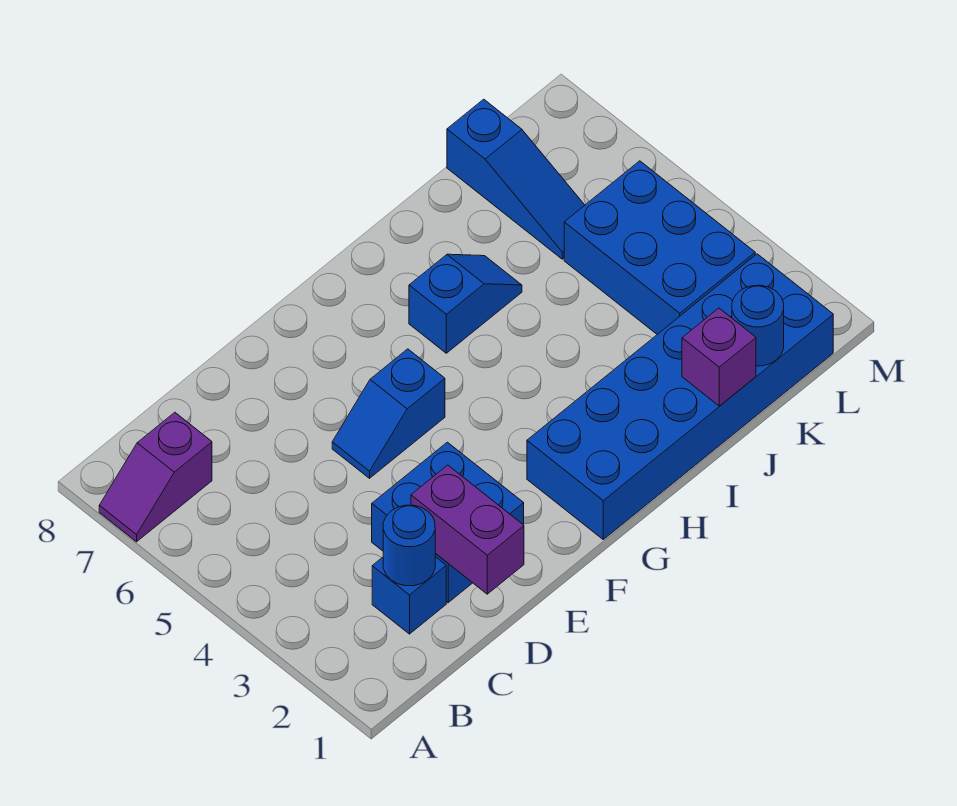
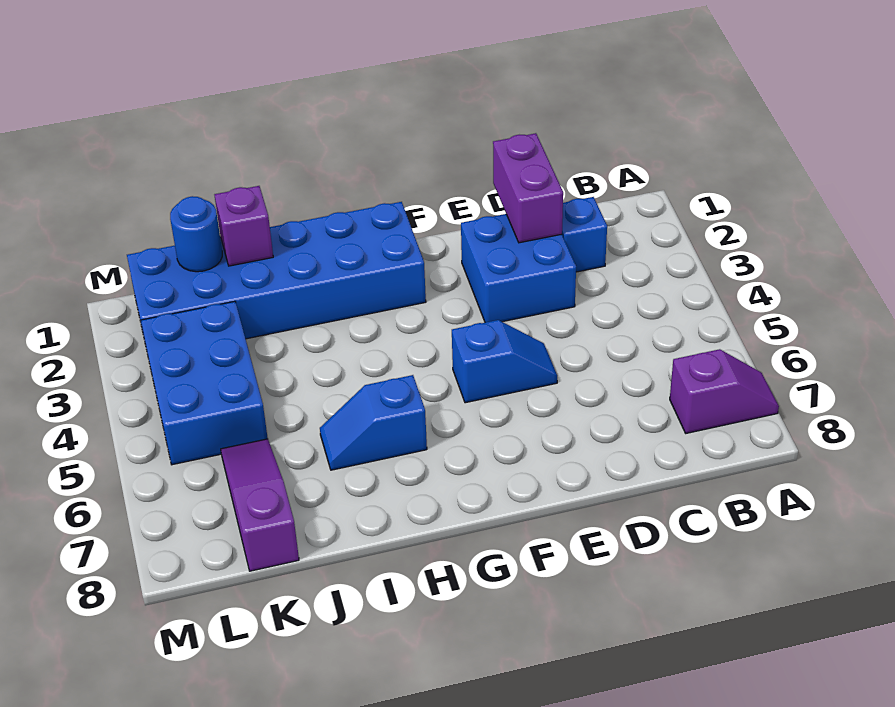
blue round brick C2 level 2 -> none
blue slope K6:K8 level 1 top 8 -> purple slope K6:K8 level 1 top 8

